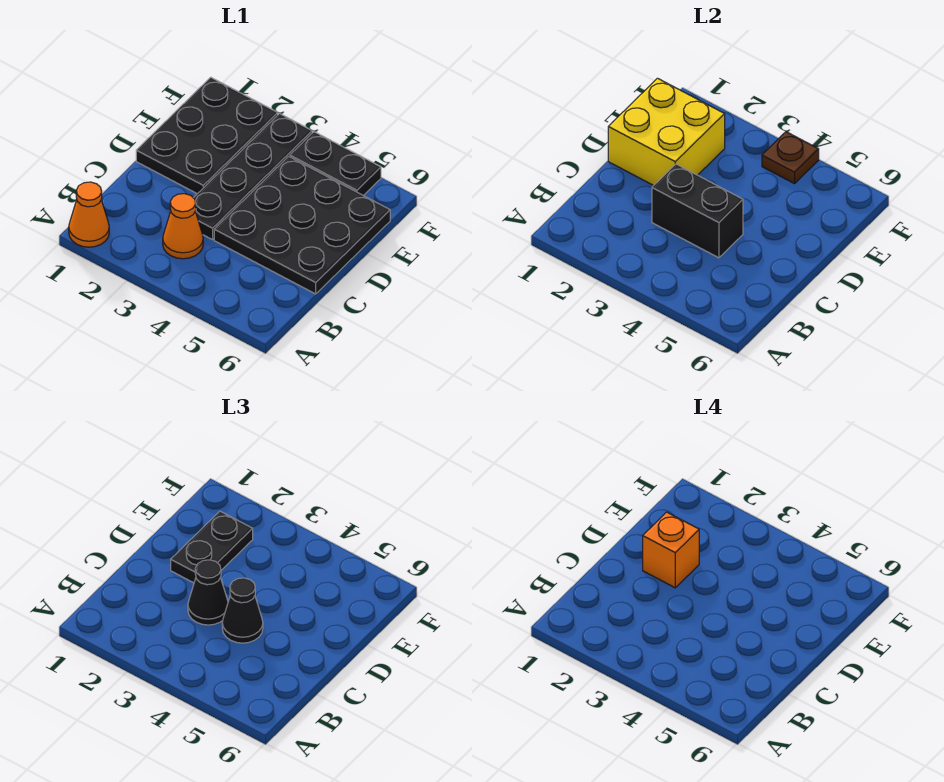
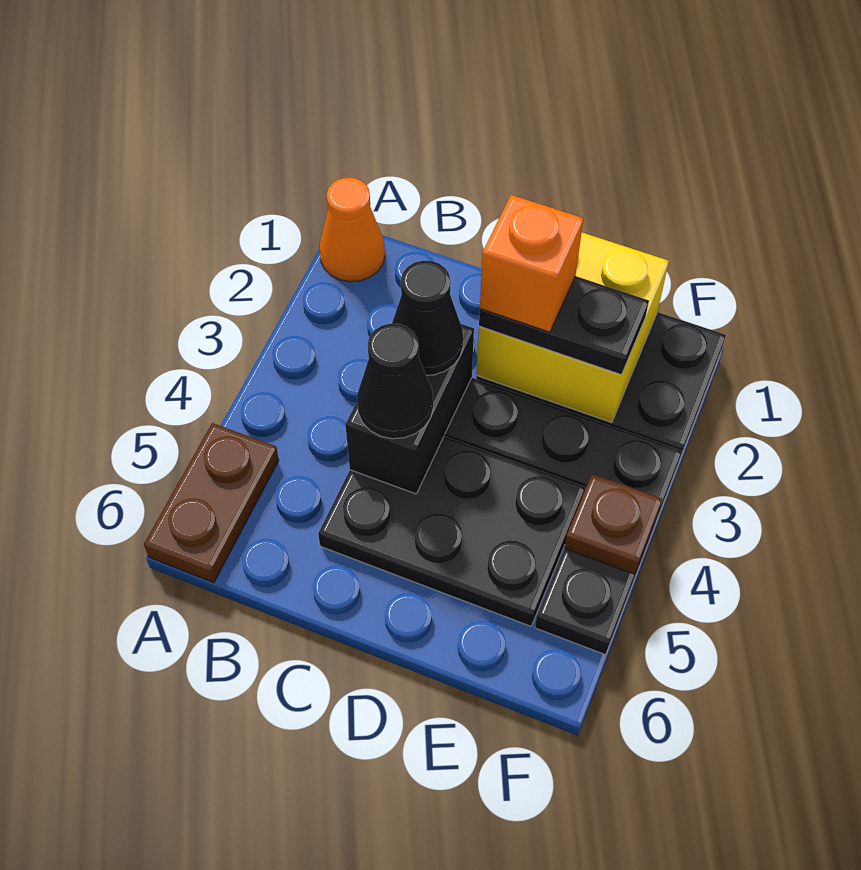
none -> brown plate A5:A6 level 1
orange cone B3 level 1 -> none
black plate C4:E6 level 1 -> black plate C4:E5 level 1

